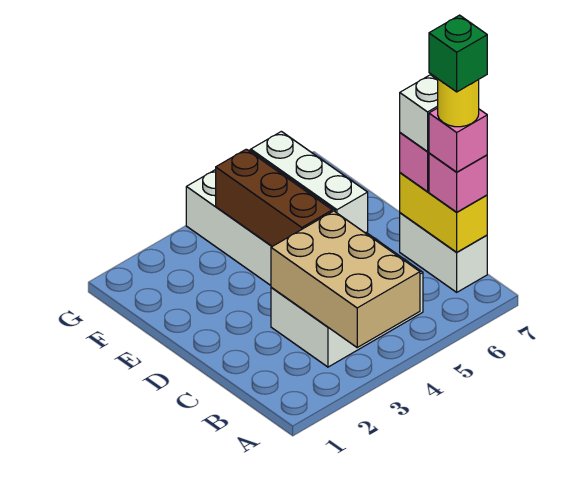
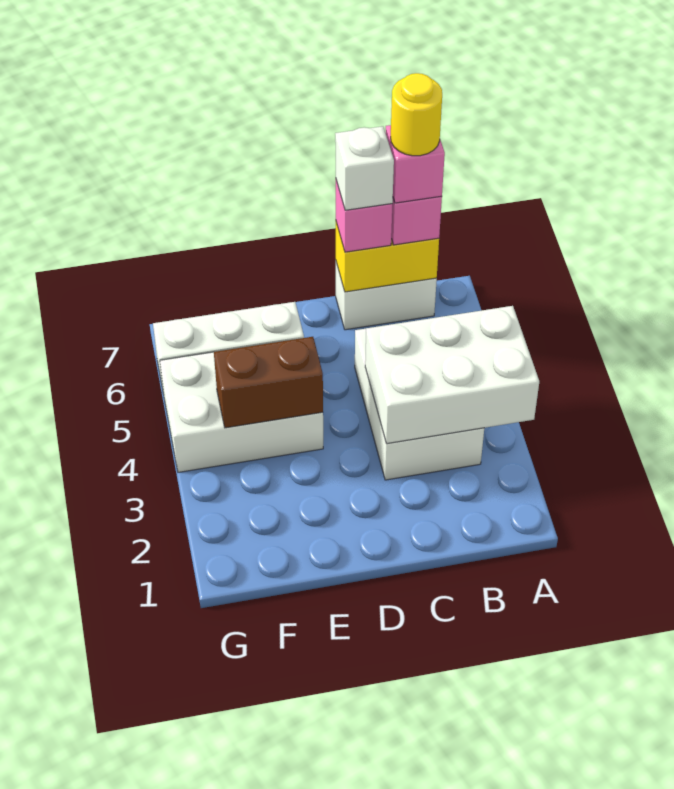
tan brick A3:C4 level 2 -> white brick A3:C4 level 2
green brick B7 level 6 -> none
brown brick D4:F4 level 2 -> brown brick E4:F4 level 2

